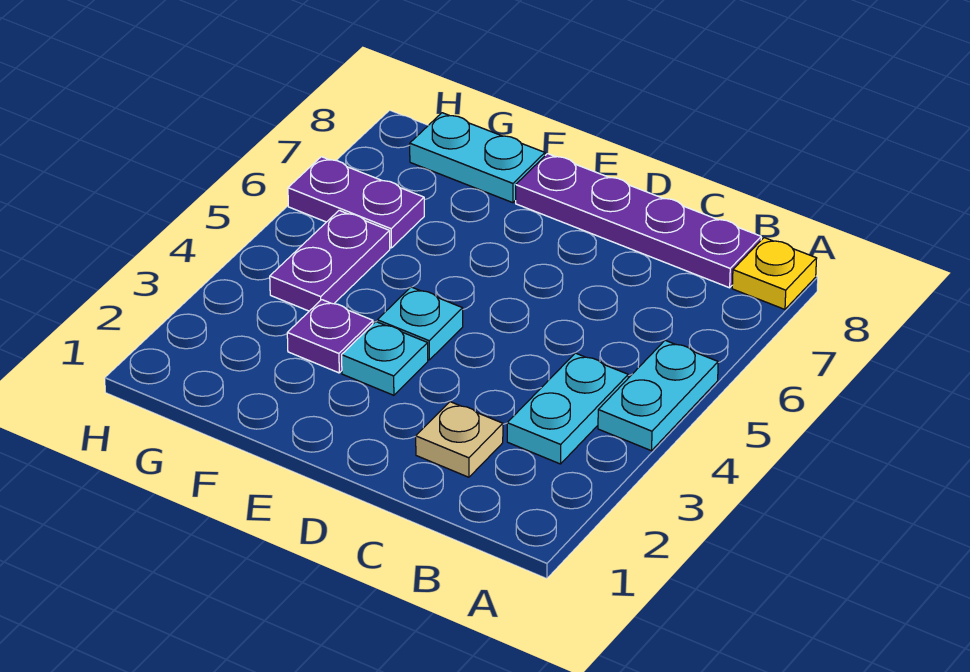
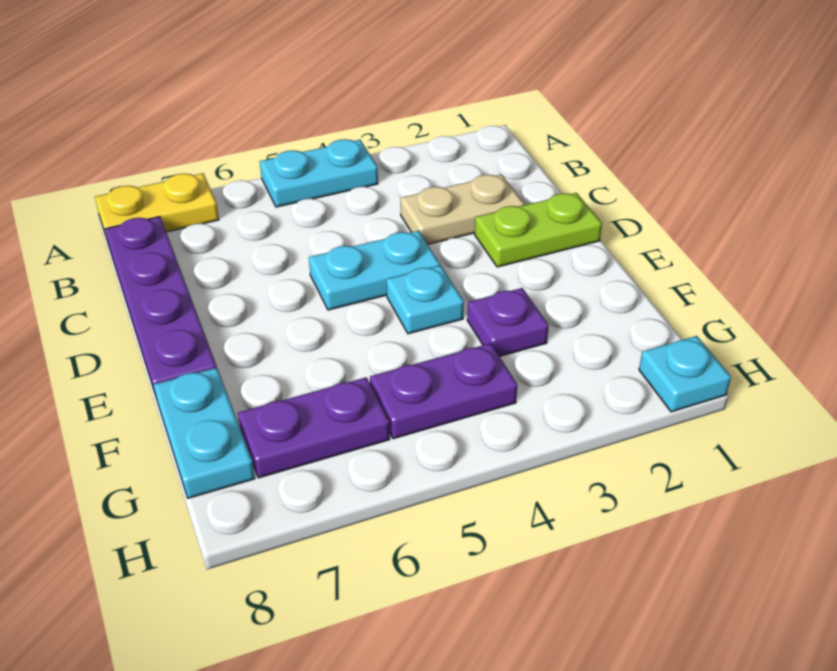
yellow plate A8 level 1 -> yellow plate A7:A8 level 1
cyan plate B3:B4 level 1 -> cyan plate D4:D5 level 1
tan plate C2 level 1 -> tan plate C2:C3 level 1
none -> lime plate D1:D2 level 1
cyan plate E3 level 1 -> cyan plate H1 level 1
purple plate G6:H6 level 1 -> purple plate G6:G7 level 1

